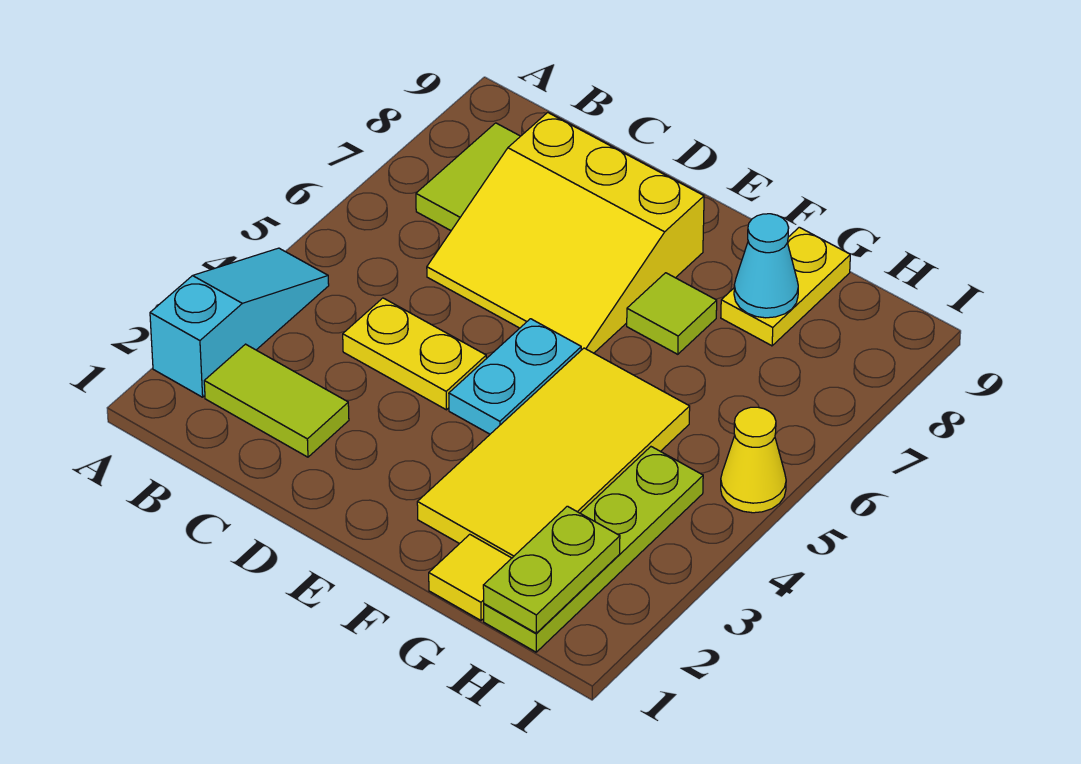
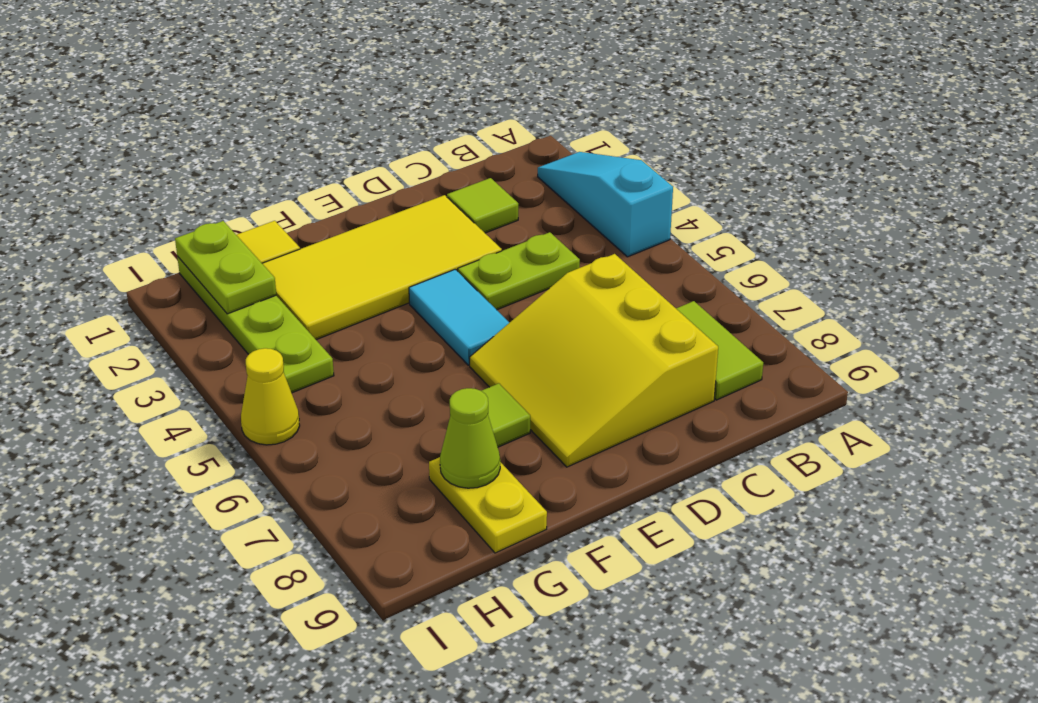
cyan slope A2:A4 level 1 top 2 -> cyan slope A2:A4 level 1 top 4
lime tile B2:C2 level 1 -> lime tile C2 level 1
yellow plate C4:D4 level 1 -> lime plate C4:D4 level 1
yellow slope C6:E8 level 1 top 8 -> yellow slope C6:E8 level 1 top C
cyan plate E4:E5 level 1 -> cyan tile E4:E5 level 1
yellow tile F2:G5 level 1 -> yellow tile D2:G3 level 1
cyan cone G8 level 2 -> lime cone G8 level 2

